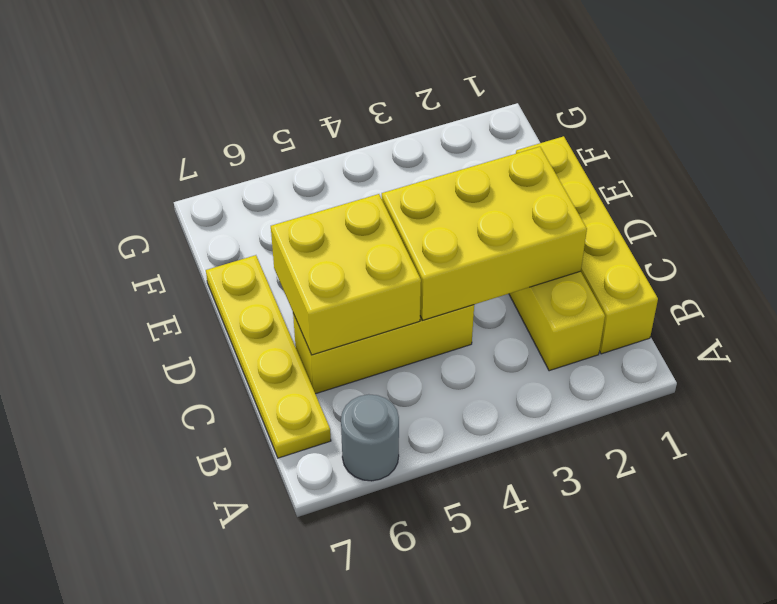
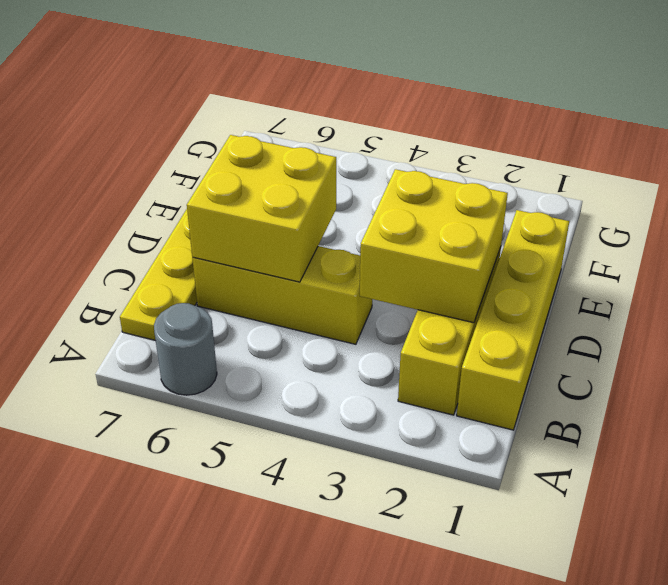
yellow brick C2:D4 level 2 -> yellow brick C2:D3 level 2

